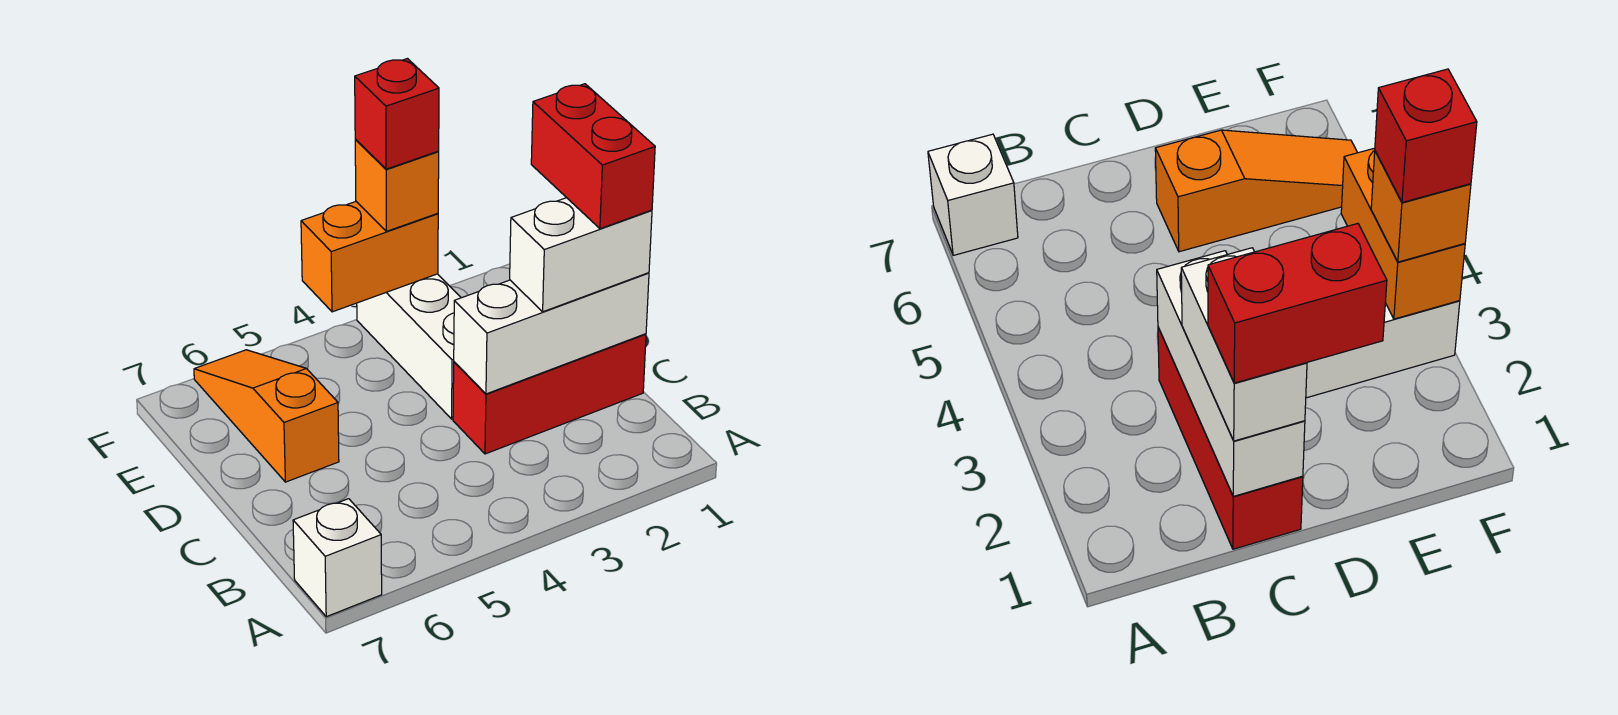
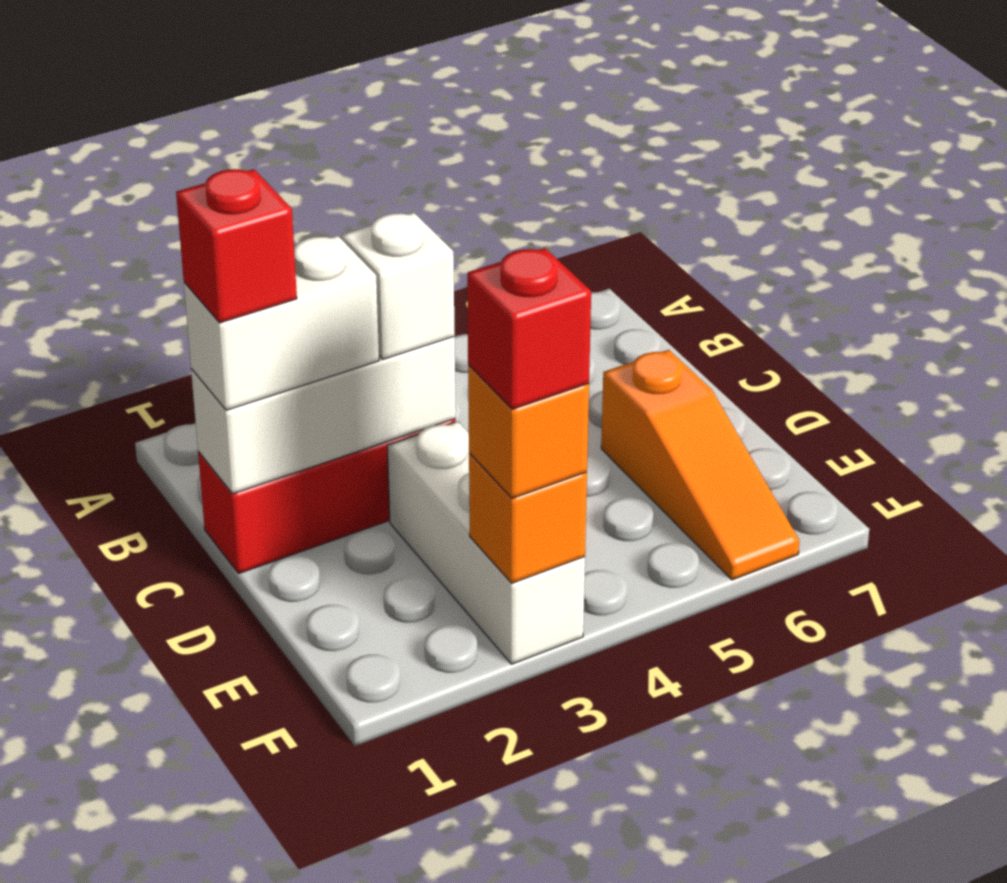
white brick A7 level 1 -> white brick C3 level 3
red brick C1:D1 level 4 -> red brick C1 level 4
orange brick F3:F4 level 2 -> orange brick F3 level 2

